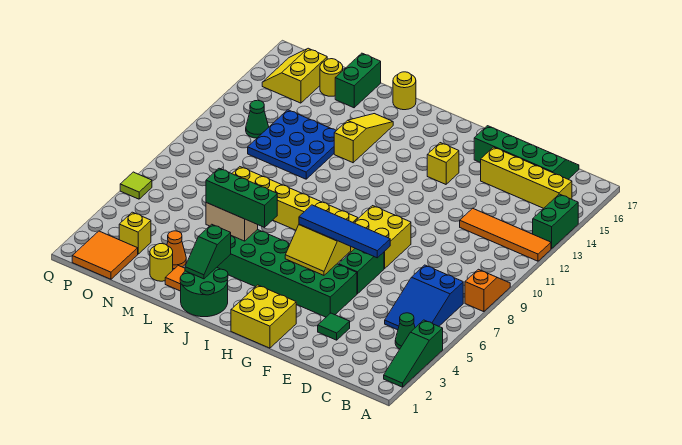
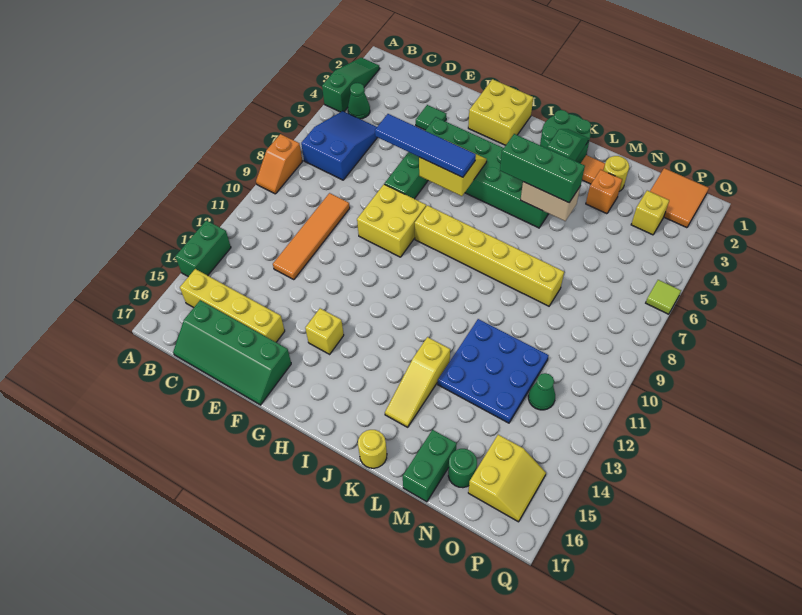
orange tile A12:D12 level 1 -> orange tile D9:D12 level 1
orange cone M3 level 1 -> orange brick M3 level 1
yellow round brick N16 level 1 -> green round brick N16 level 1

